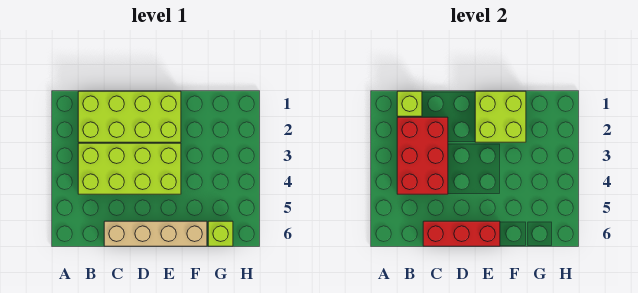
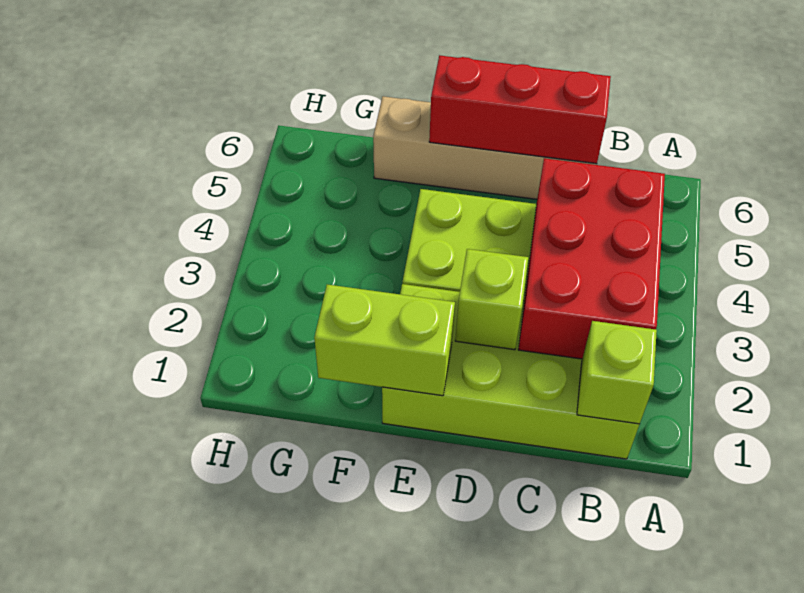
lime brick E1:F2 level 2 -> lime brick E1:F1 level 2
lime brick G6 level 1 -> lime brick D2 level 2

